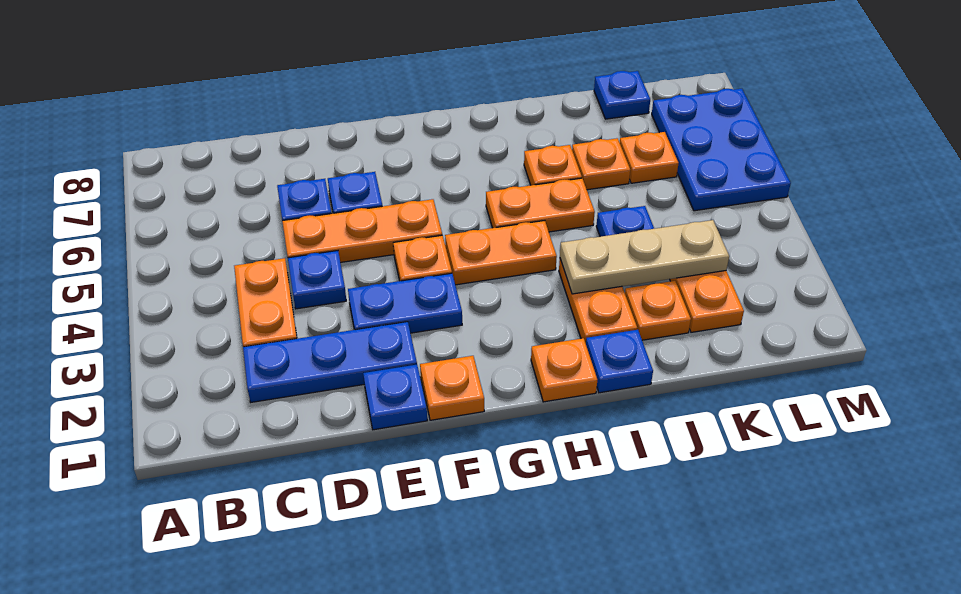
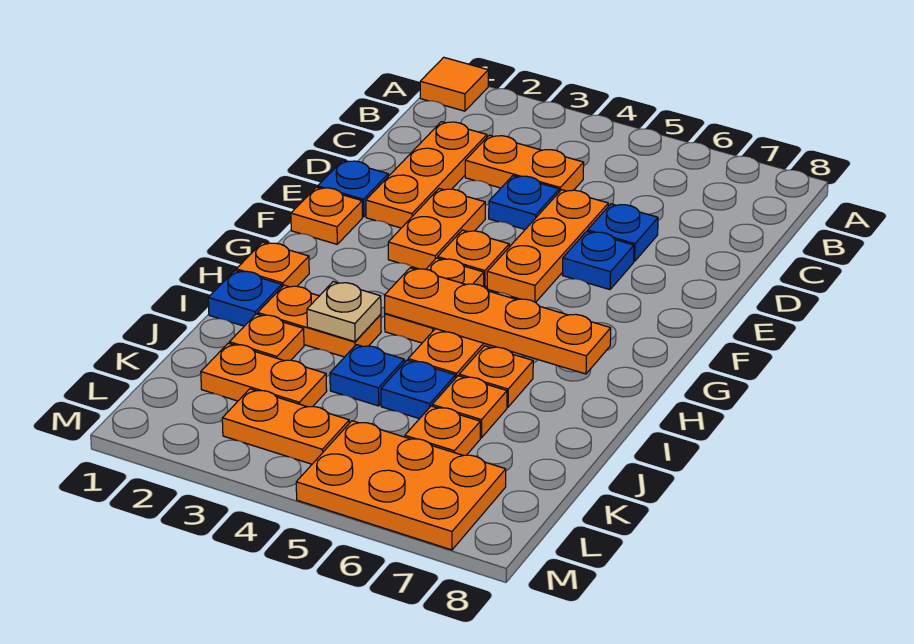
none -> orange tile A1 level 1
blue plate C2:E2 level 1 -> orange plate C2:E2 level 1
blue plate E3:F3 level 1 -> orange plate E3:F3 level 1
none -> orange plate H4:H7 level 2
tan plate I3:K3 level 2 -> tan plate I3 level 2
blue plate K8 level 1 -> blue plate J5 level 1
none -> orange plate L3:L4 level 1
blue plate L5:M7 level 1 -> orange plate L5:M7 level 1

